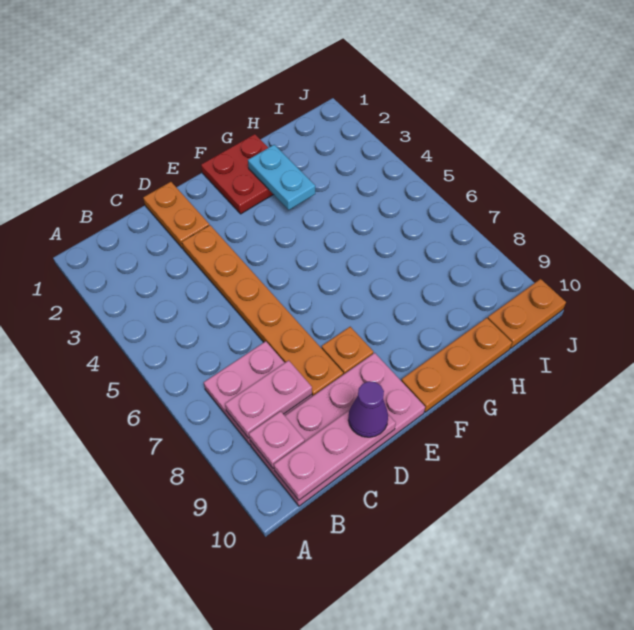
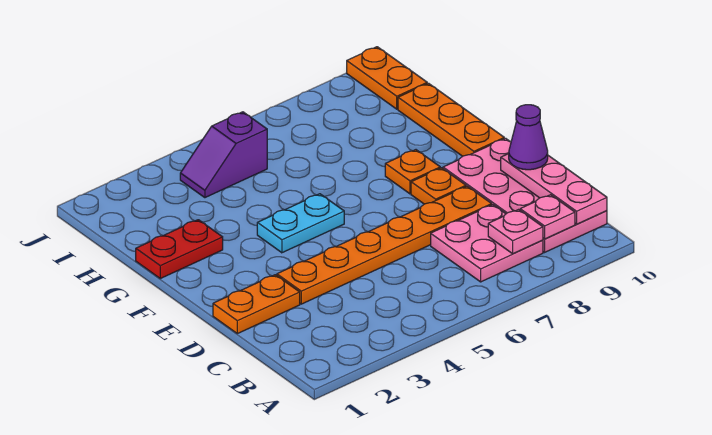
pink plate B8:C8 level 2 -> pink plate B8 level 2
red plate F1:G2 level 1 -> red plate G1:G2 level 1
none -> orange plate F8 level 1
cyan plate G2:G3 level 2 -> cyan plate F4:F5 level 1
none -> purple slope I4:I5 level 1 top 5

